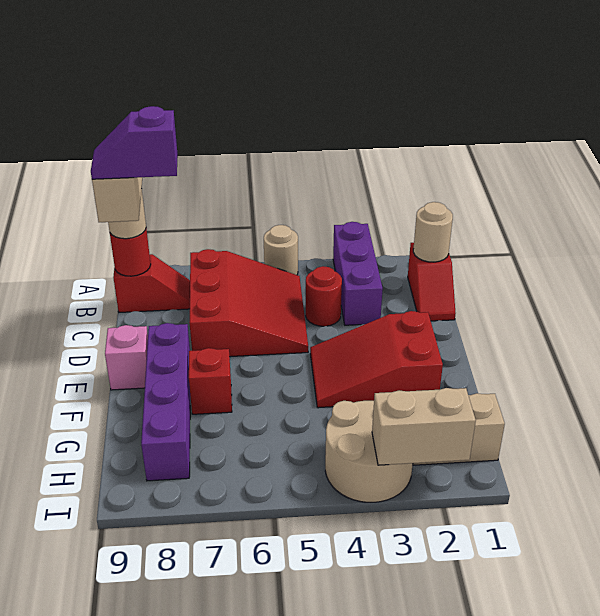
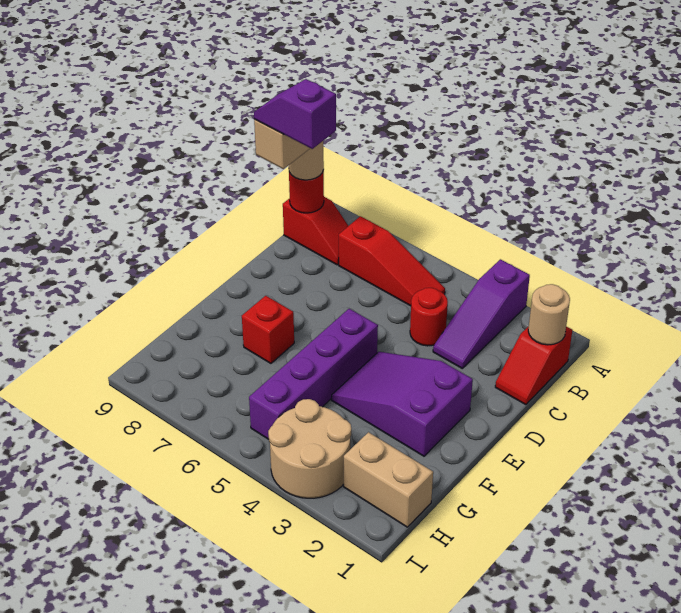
purple brick A3:C3 level 1 -> purple slope A3:C3 level 1 top A
tan round brick A5 level 1 -> none
red slope B5:D7 level 1 top 7 -> red slope B5:B7 level 1 top 7
red slope E2:F4 level 1 top 2 -> purple slope E2:F4 level 1 top 2
purple brick E8:H8 level 1 -> purple brick E5:H5 level 1
pink brick E9 level 1 -> none
tan brick I2:I3 level 2 -> none

